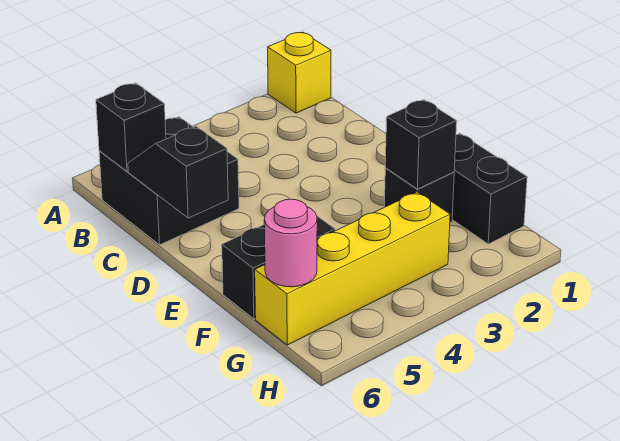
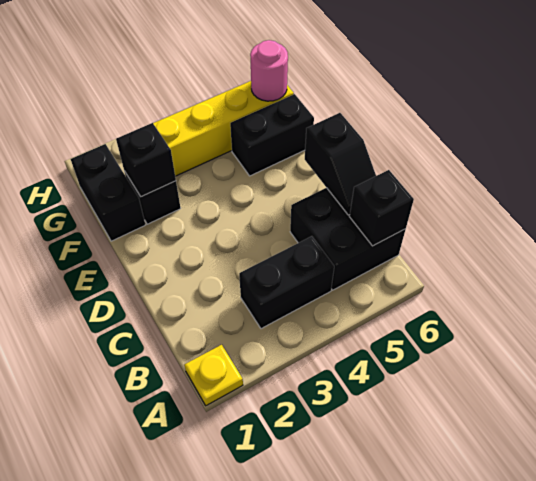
yellow brick A1 level 1 -> yellow plate A1 level 1
none -> black brick B3:B4 level 1

